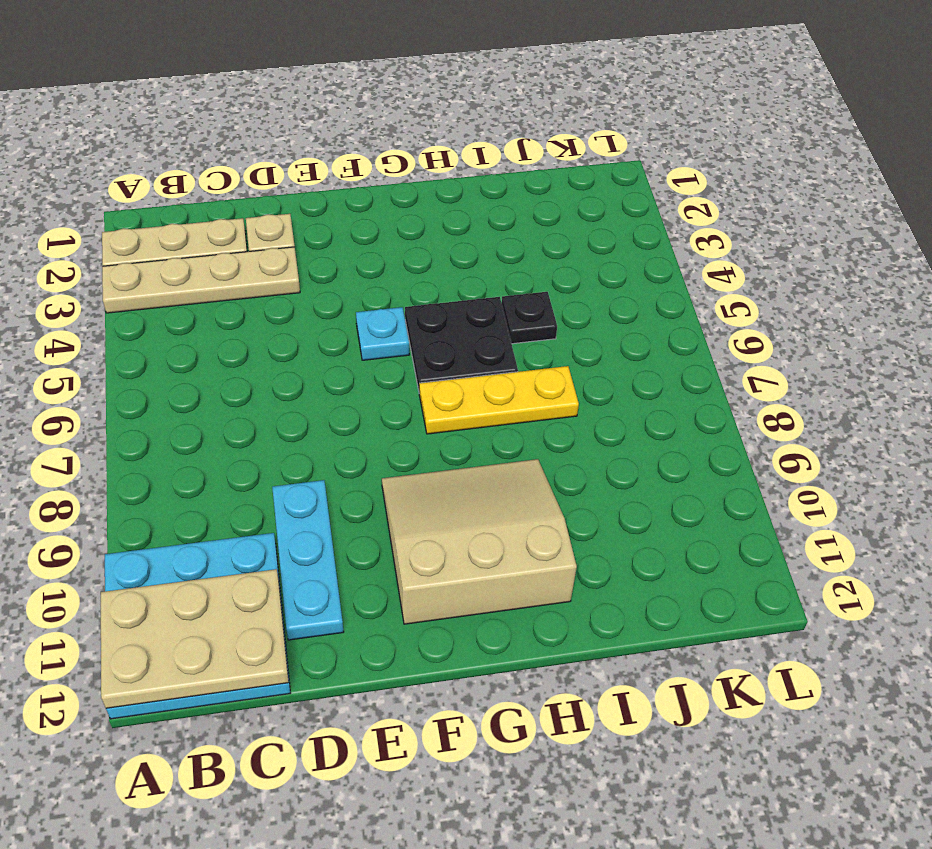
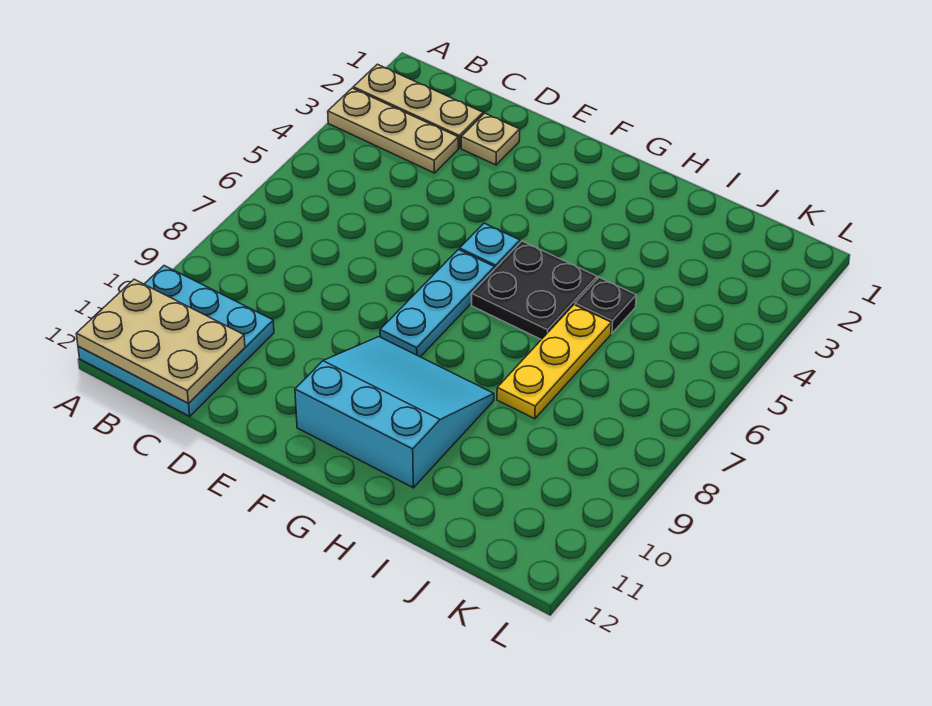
tan plate A3:D3 level 1 -> tan plate A3:C3 level 1
cyan plate D9:D11 level 1 -> cyan plate F6:F8 level 1
tan slope F9:H11 level 1 top 11 -> cyan slope F9:H11 level 1 top 11
yellow plate G7:I7 level 1 -> yellow plate I6:I8 level 1

